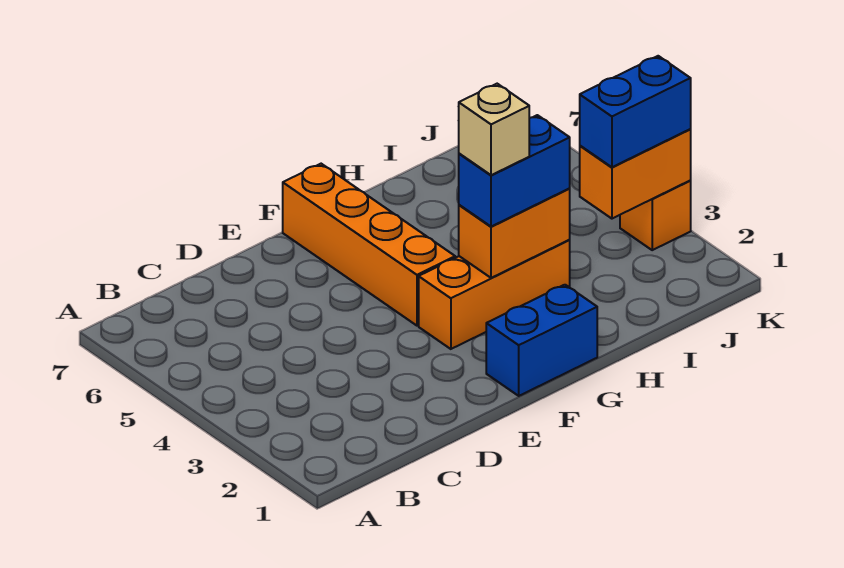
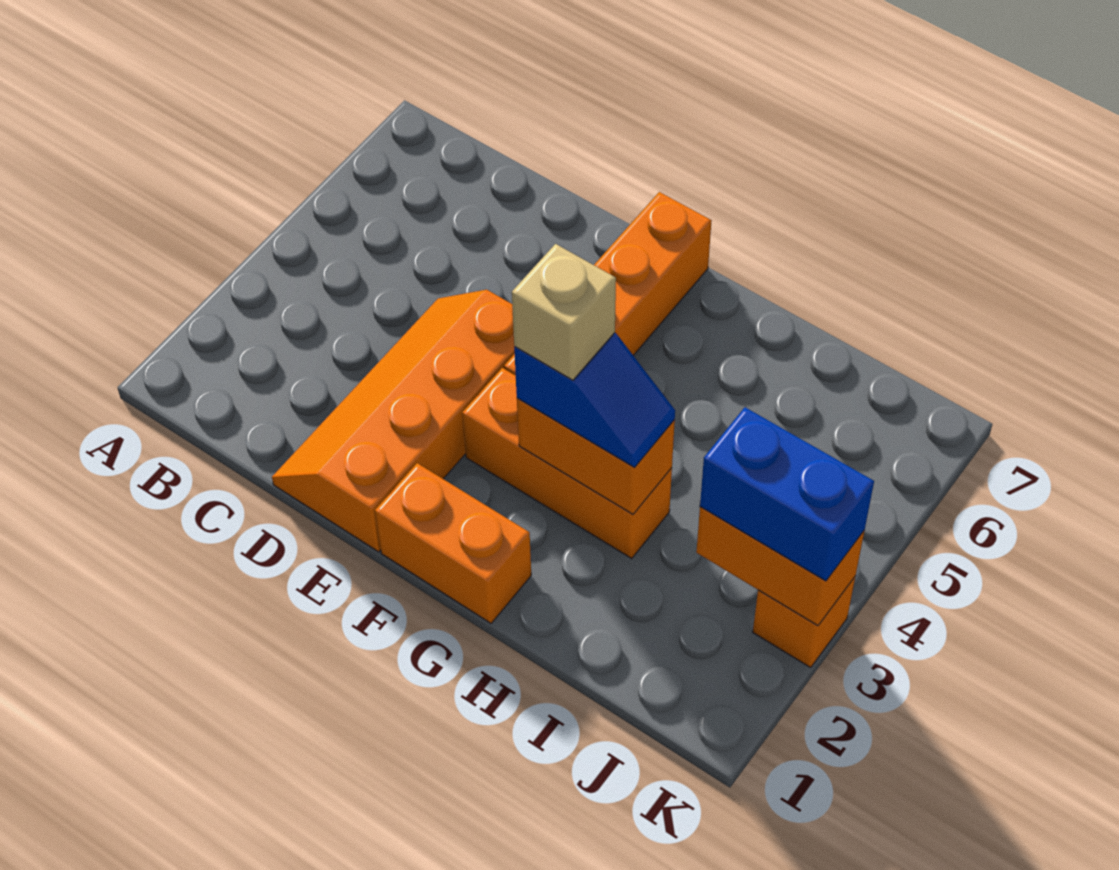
none -> orange slope D1:E4 level 1 top E
blue brick F1:G1 level 1 -> orange brick F1:G1 level 1
blue brick G3:H3 level 3 -> blue slope G3:H3 level 3 top G

